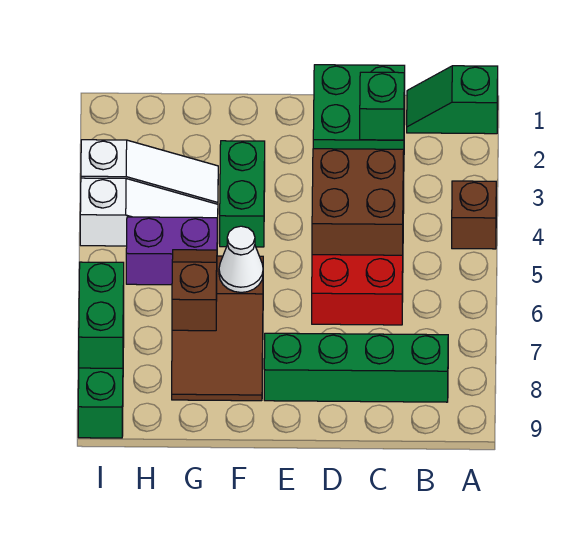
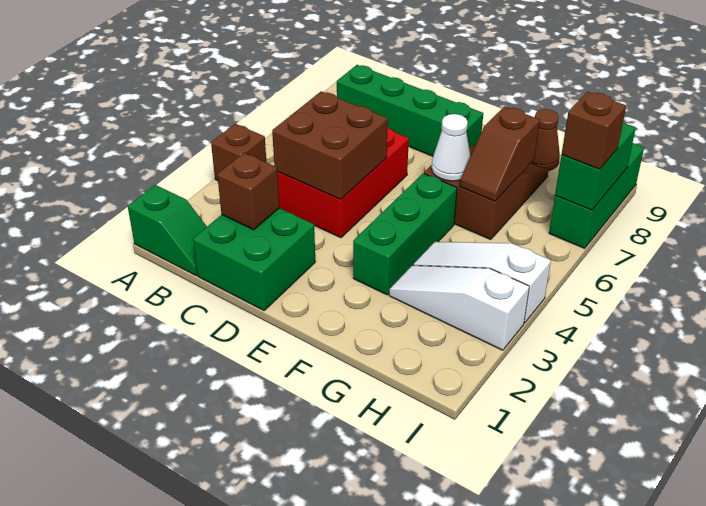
green brick C2 level 2 -> brown brick C2 level 2
green brick F3:F4 level 1 -> green brick F3:F5 level 1
purple brick G5:H5 level 1 -> none
none -> brown cone G9 level 1
none -> brown brick I7 level 3

